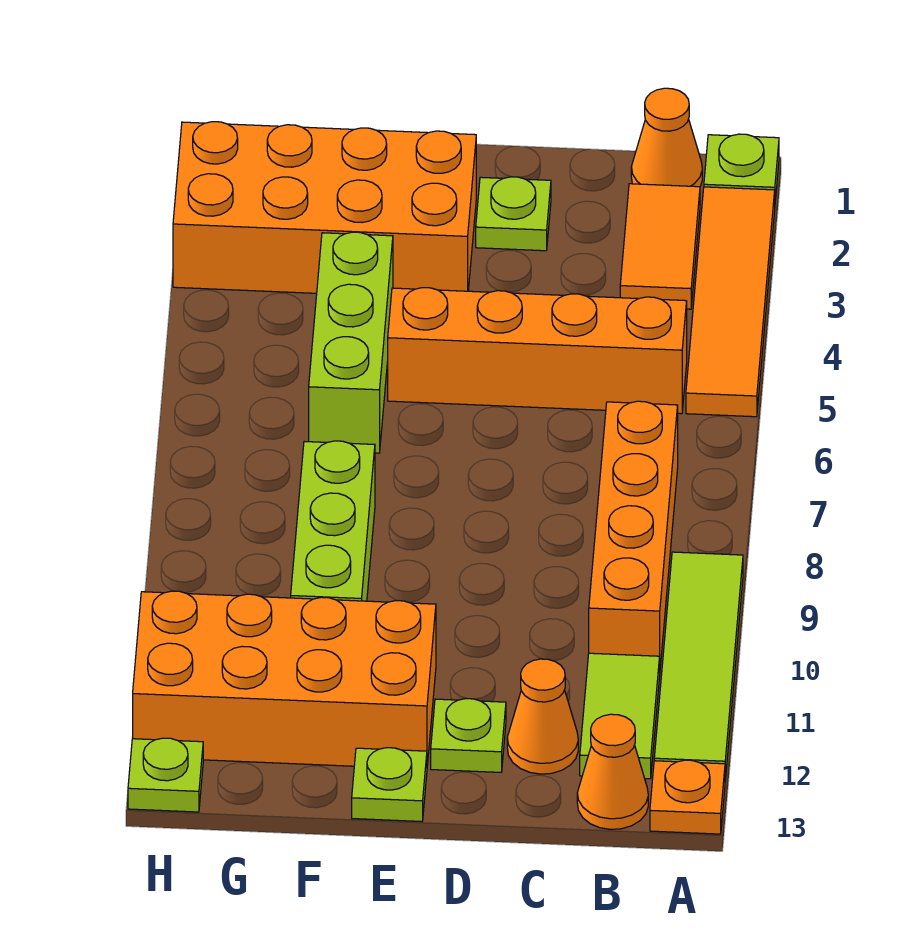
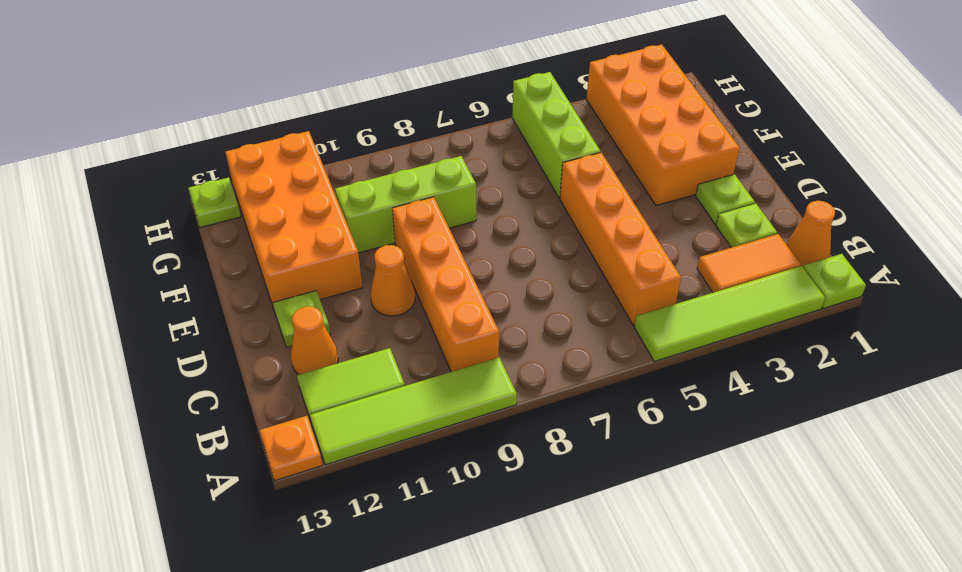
orange tile A2:A5 level 1 -> lime tile A2:A5 level 1
orange brick B7:B10 level 1 -> orange brick B9:E9 level 1
orange cone B13 level 1 -> orange cone D10 level 1
lime plate E13 level 1 -> lime plate C2 level 1
lime brick F4:F6 level 1 -> lime brick F5:H5 level 1

